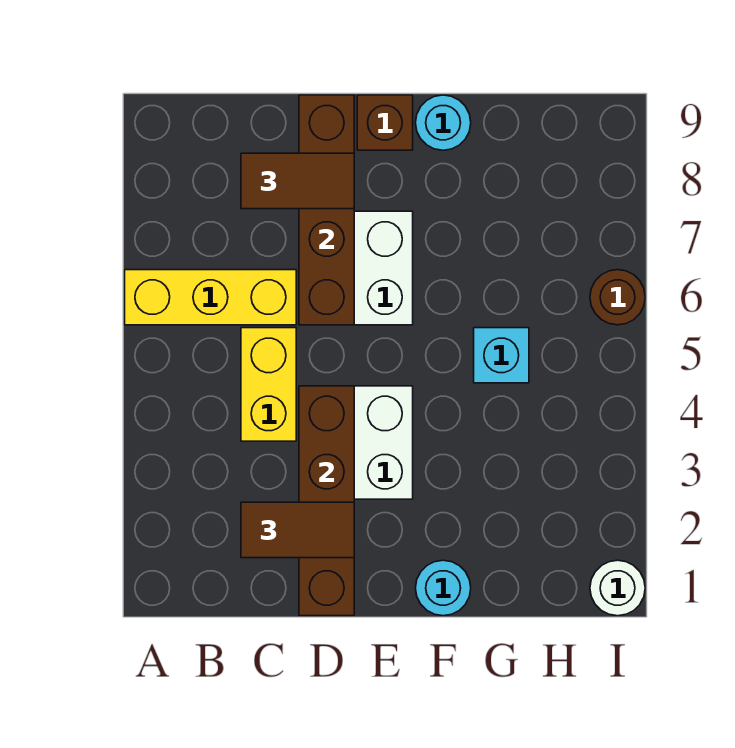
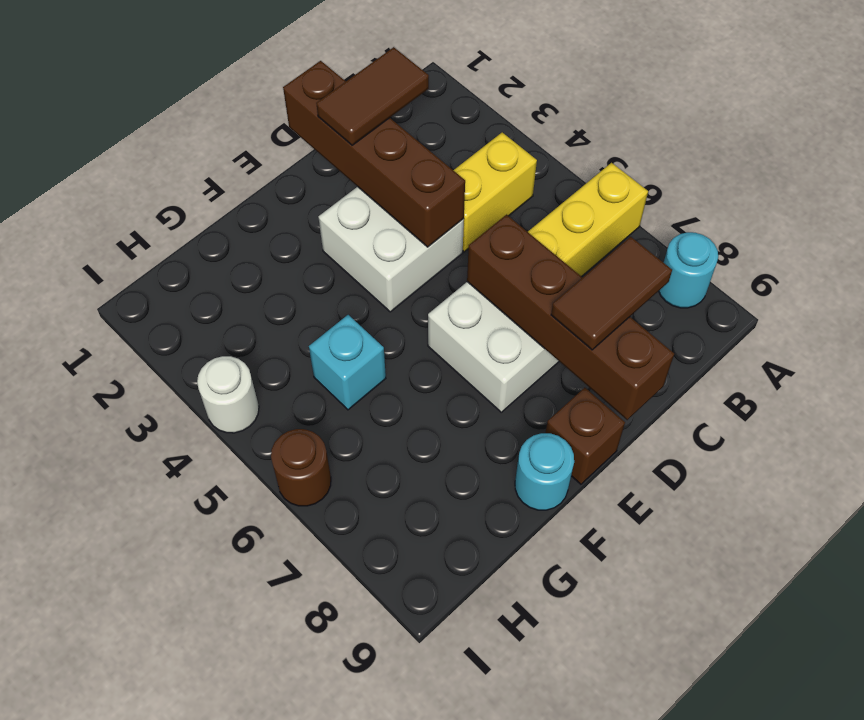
yellow brick C4:C5 level 1 -> yellow brick B4:C4 level 1
cyan round brick F1 level 1 -> cyan round brick A8 level 1
white round brick I1 level 1 -> white round brick I4 level 1

